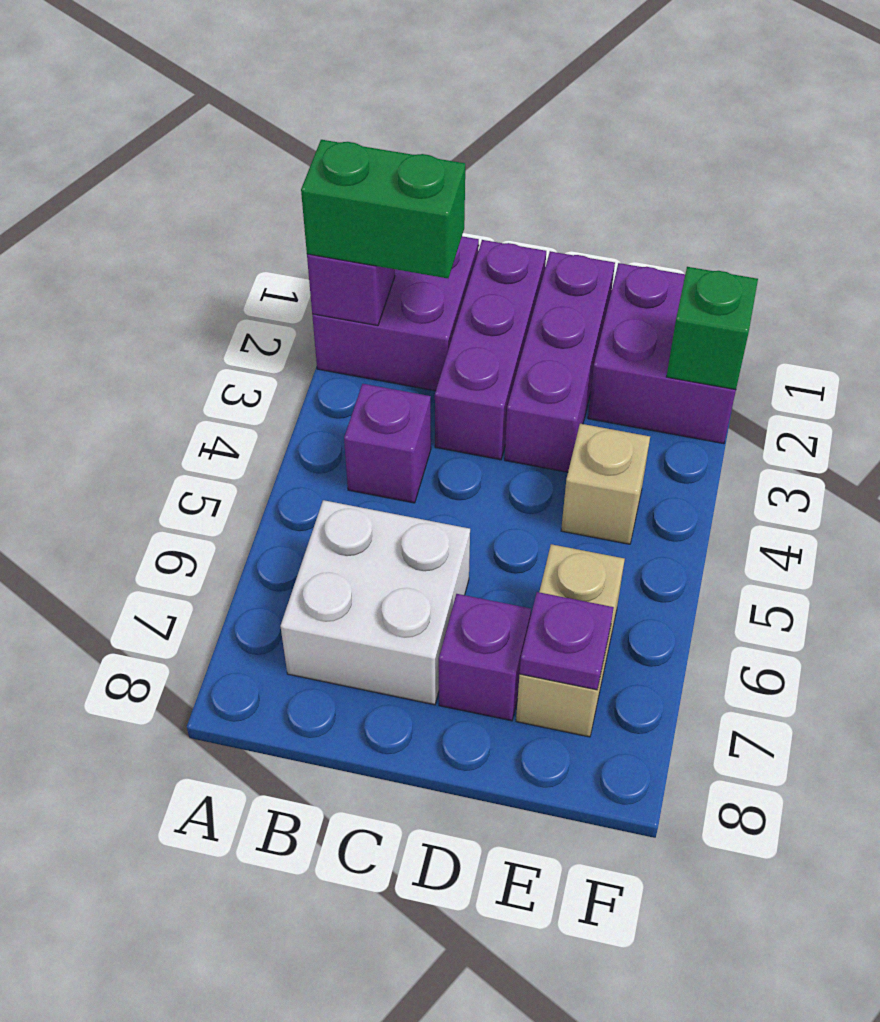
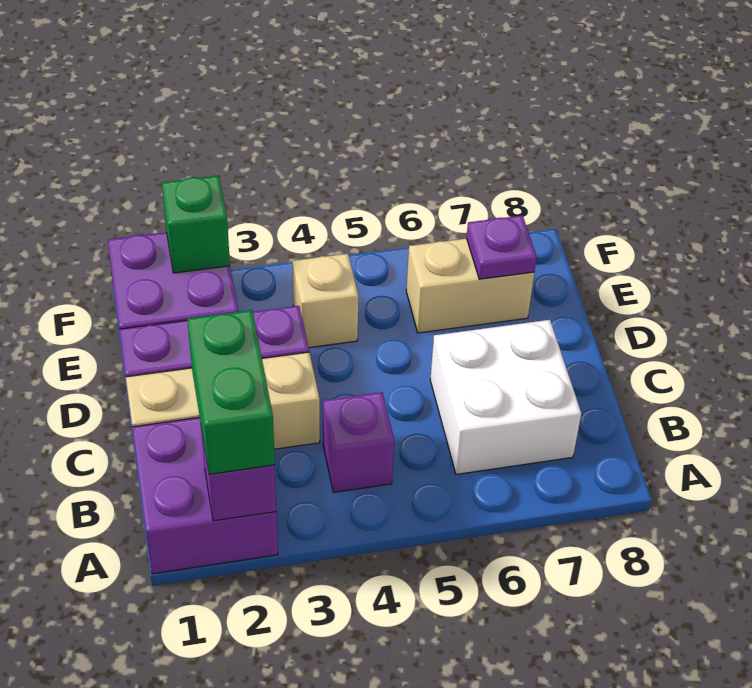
purple brick C1:C3 level 1 -> tan brick C1:C3 level 1
purple brick D7 level 1 -> none

